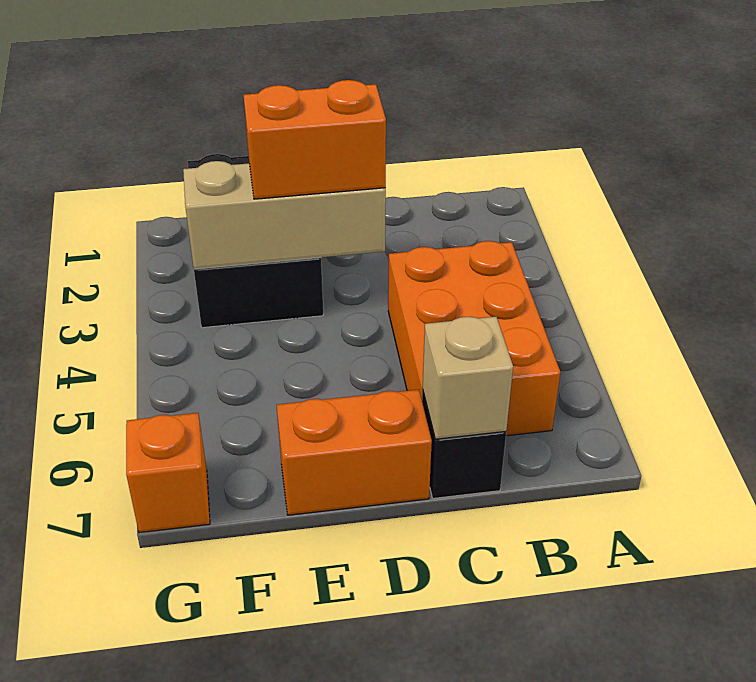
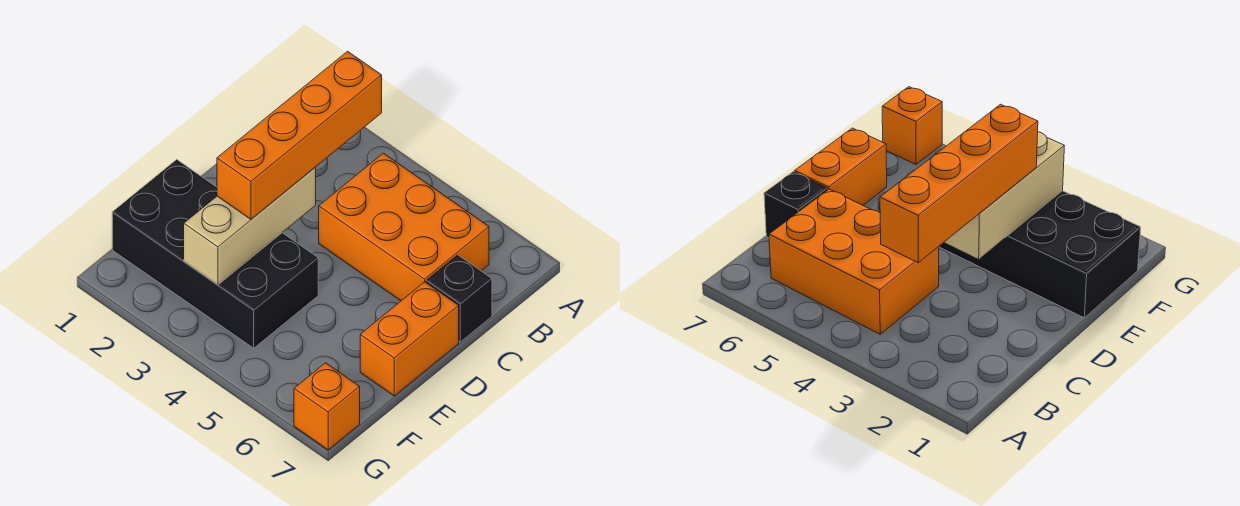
tan brick C7 level 2 -> none
orange brick D3:E3 level 3 -> orange brick B3:E3 level 3
black brick E1:F3 level 1 -> black brick E1:F4 level 1

